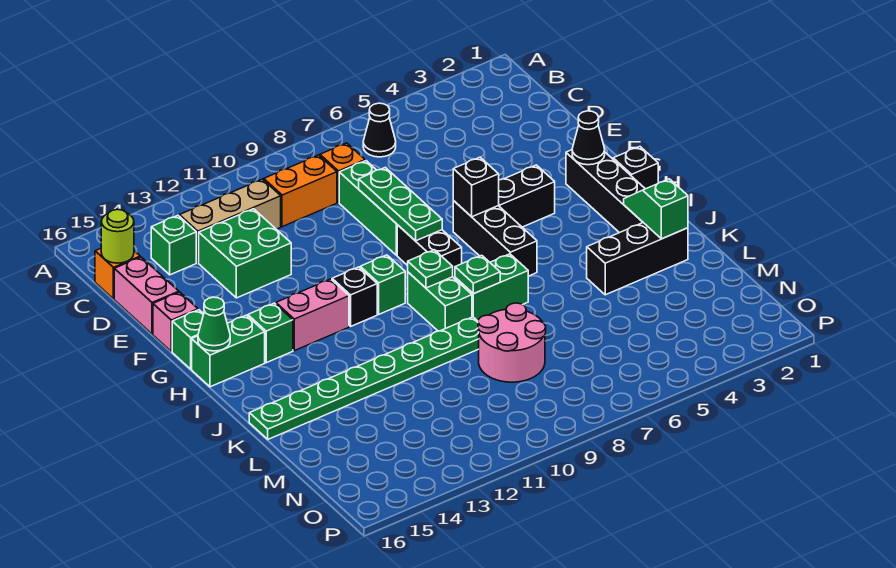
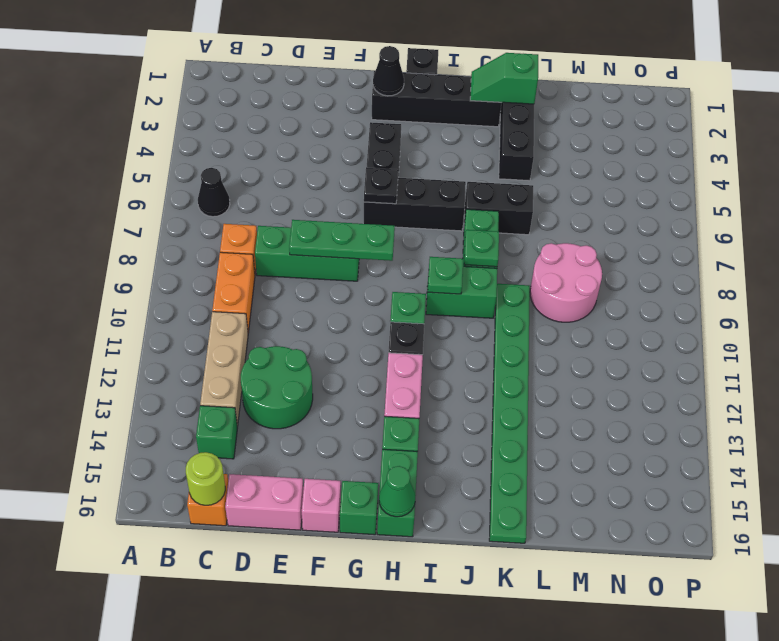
green brick D12:E13 level 1 -> green round brick D12:E13 level 1
black brick G6 level 2 -> black plate G6 level 2
black brick G8:H8 level 1 -> black brick J6:K6 level 1

